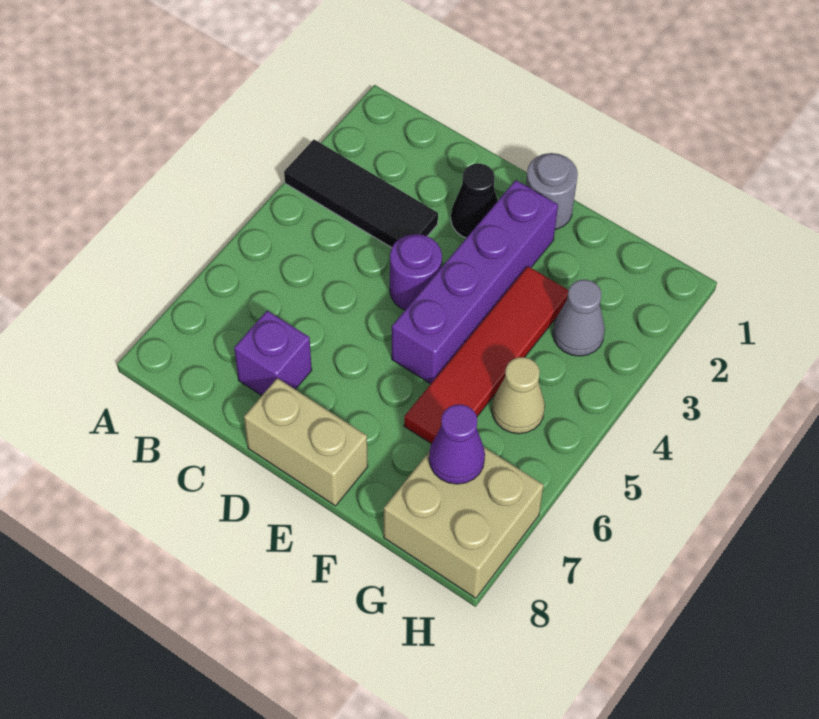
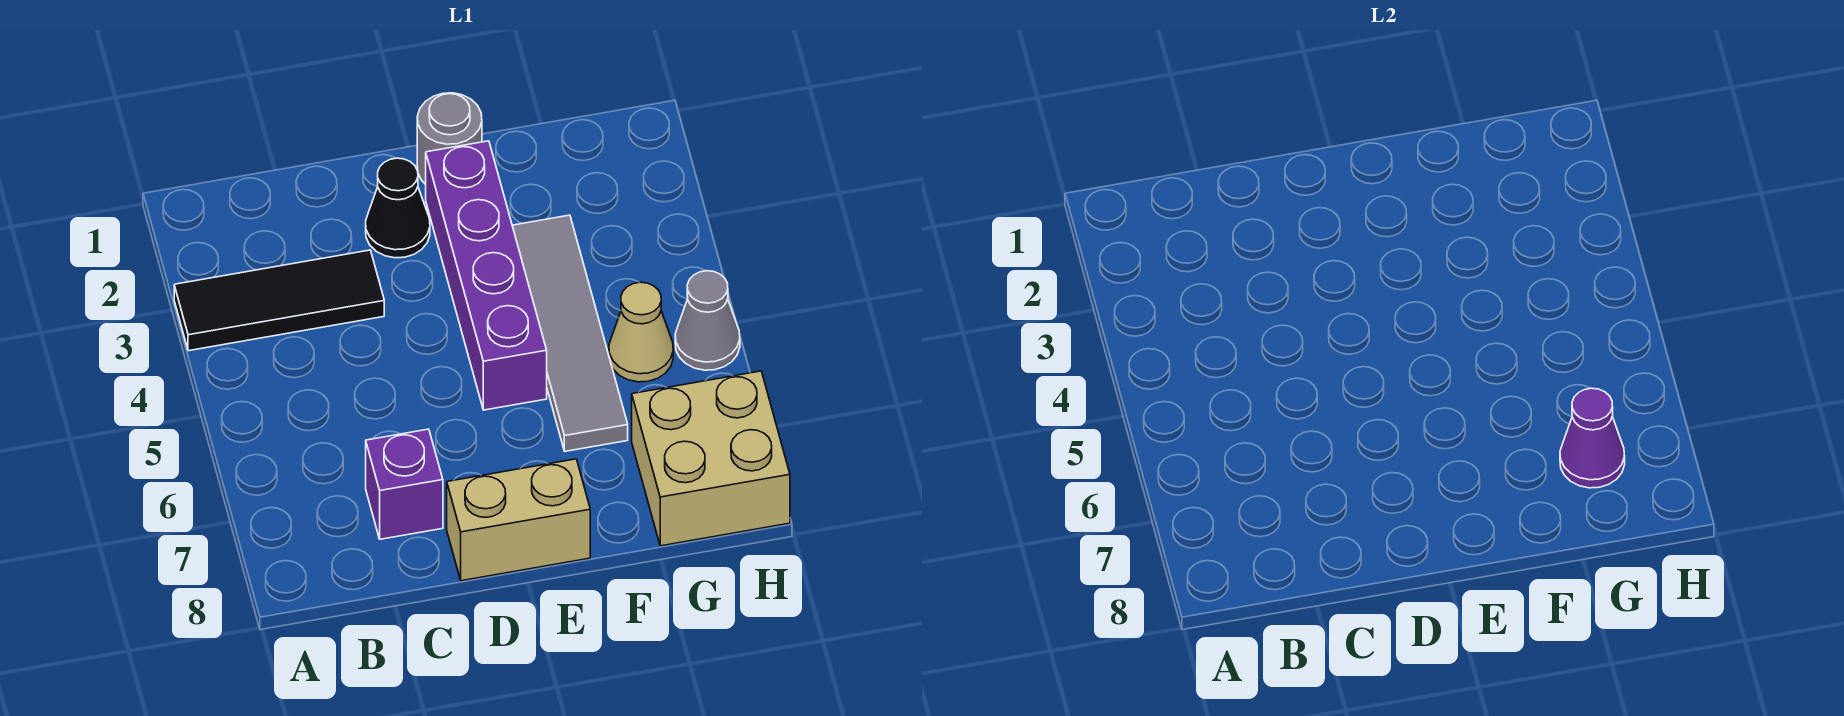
purple round brick D4 level 1 -> none
red tile F3:F6 level 1 -> grey tile F3:F6 level 1
grey cone G3 level 1 -> grey cone H5 level 1

